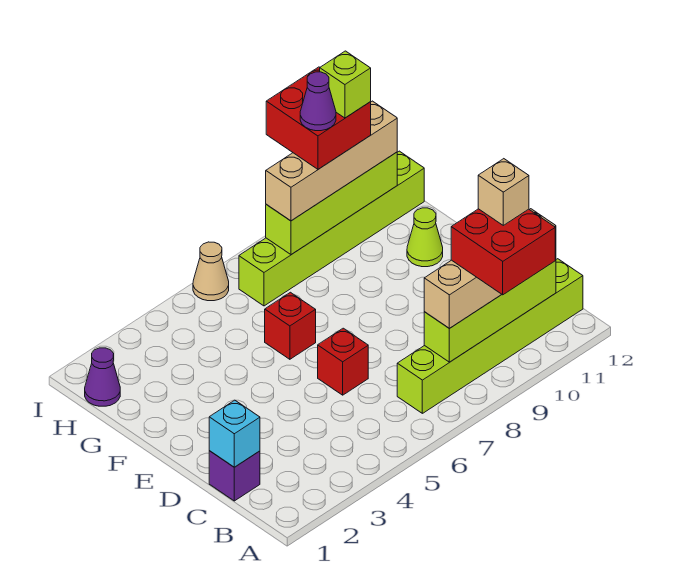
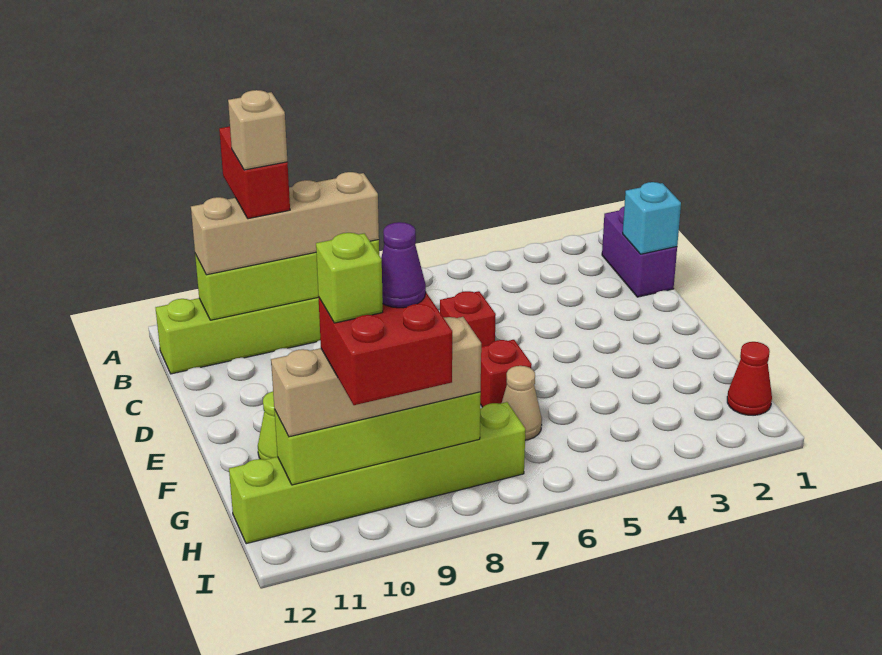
red brick A9:B10 level 4 -> red brick A10:B10 level 4
purple brick C1 level 1 -> purple brick B1:C1 level 1
purple cone H1 level 1 -> red cone H1 level 1
tan cone I6 level 1 -> tan cone G6 level 1

